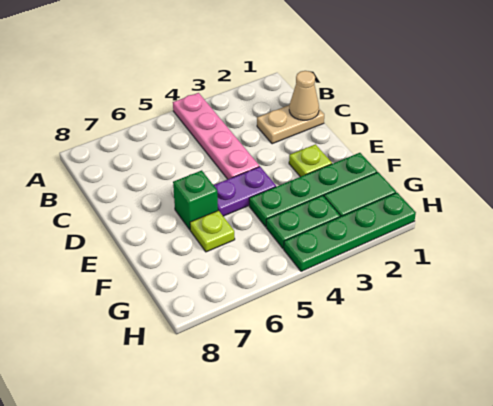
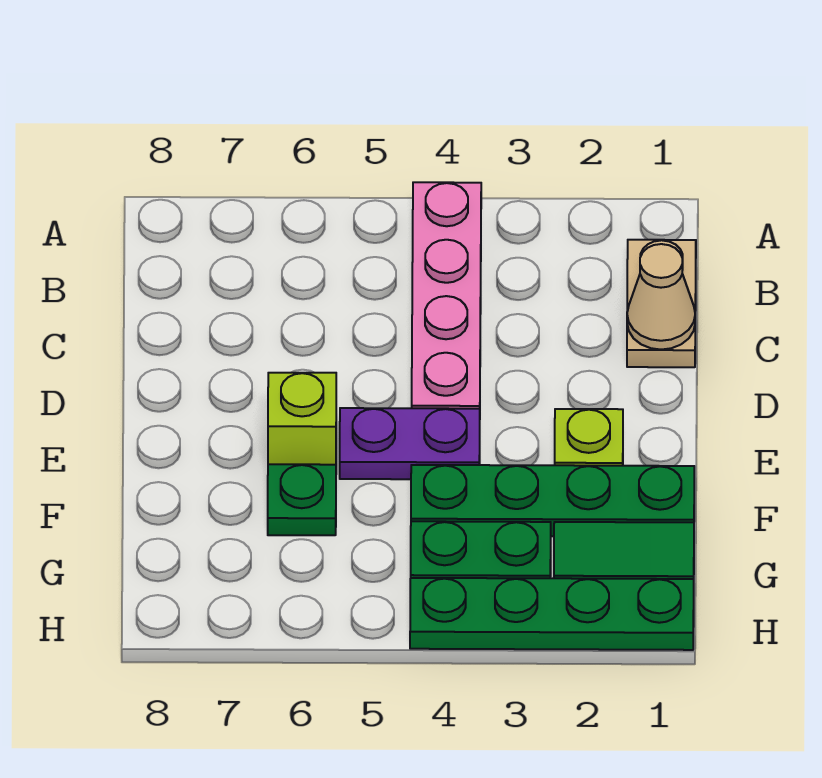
tan plate C1:C2 level 1 -> tan plate B1:C1 level 1
green brick E6 level 1 -> lime brick E6 level 1
lime plate F6 level 1 -> green plate F6 level 1

